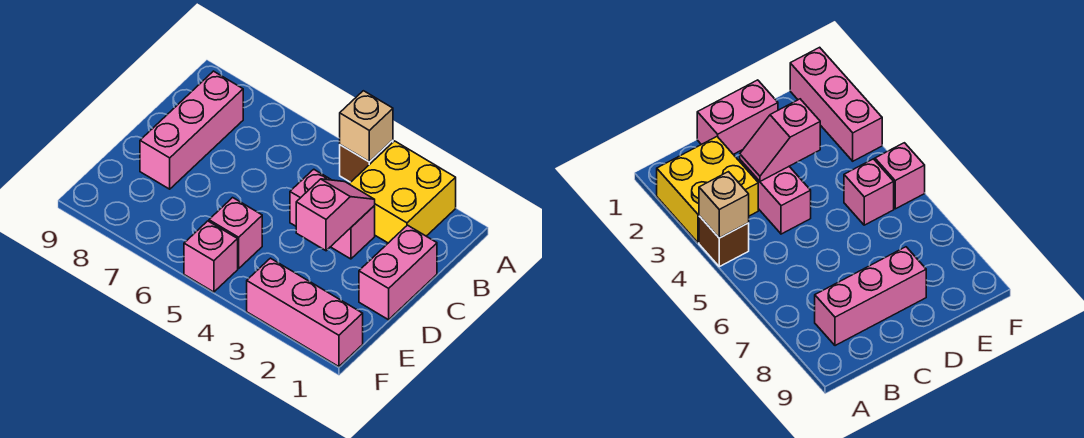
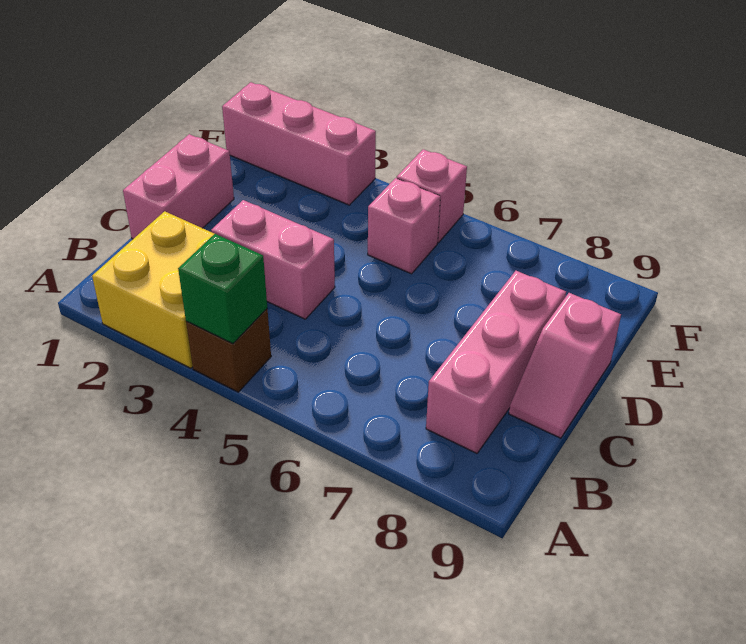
tan brick A4 level 2 -> green brick A4 level 2
pink slope C3:D3 level 2 top D -> pink slope C9:D9 level 1 top D

